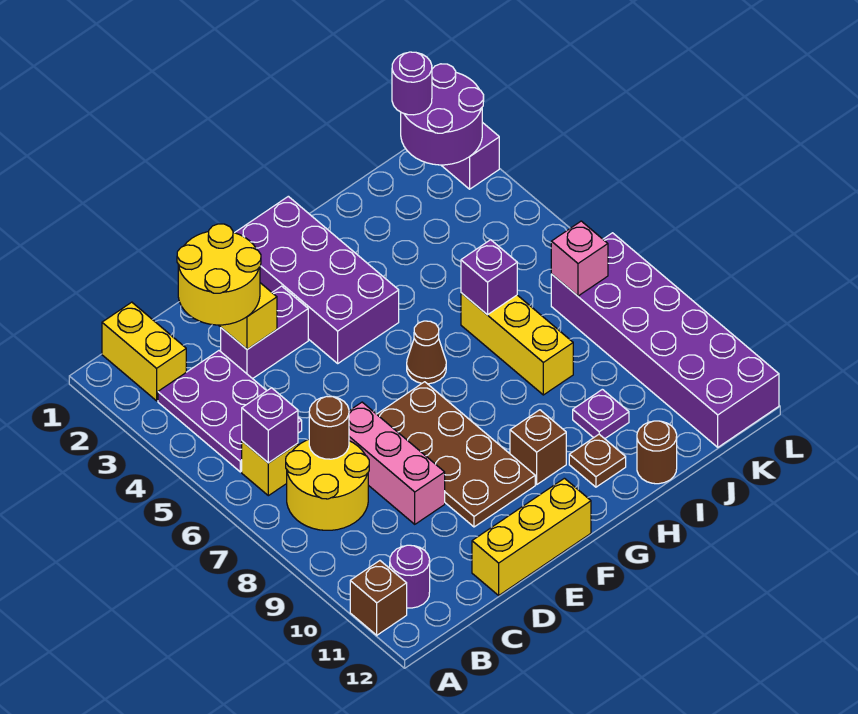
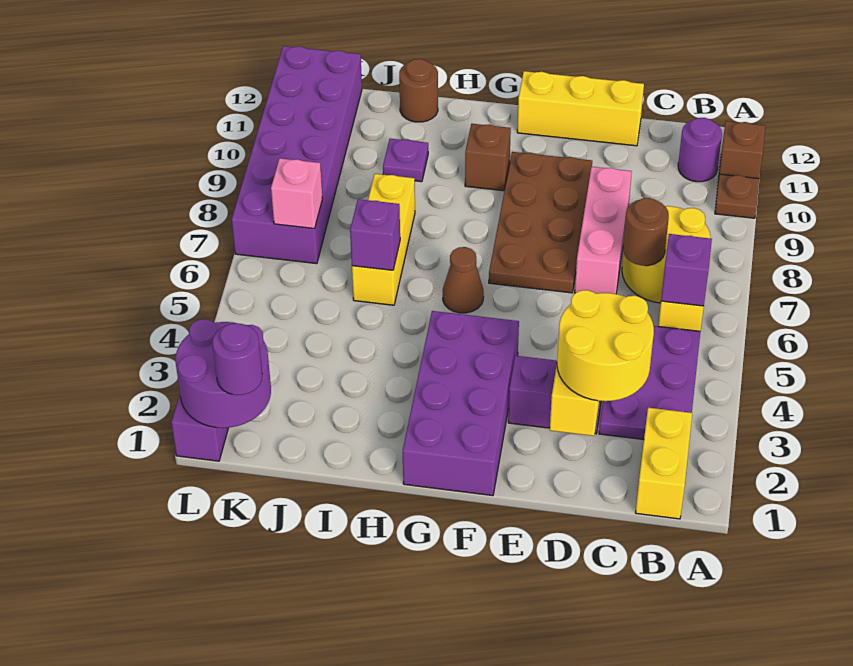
brown plate H11 level 1 -> brown plate A10 level 1

